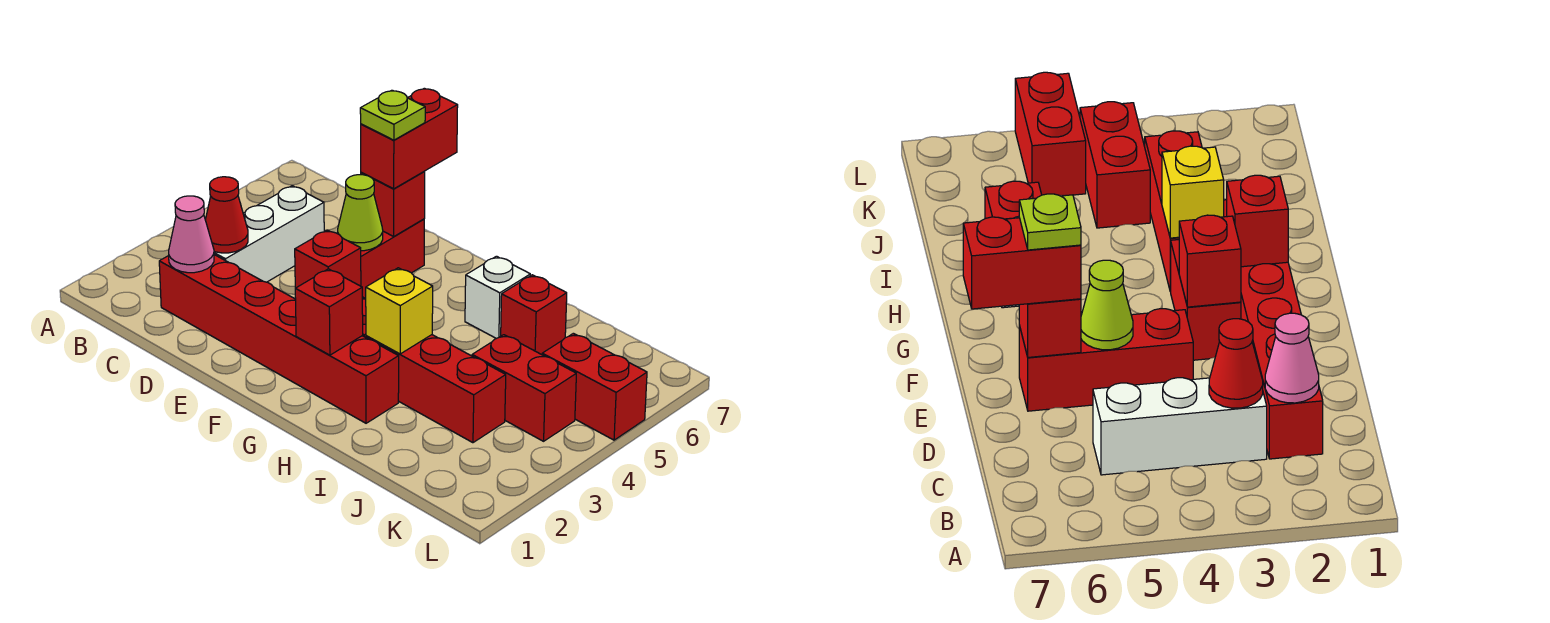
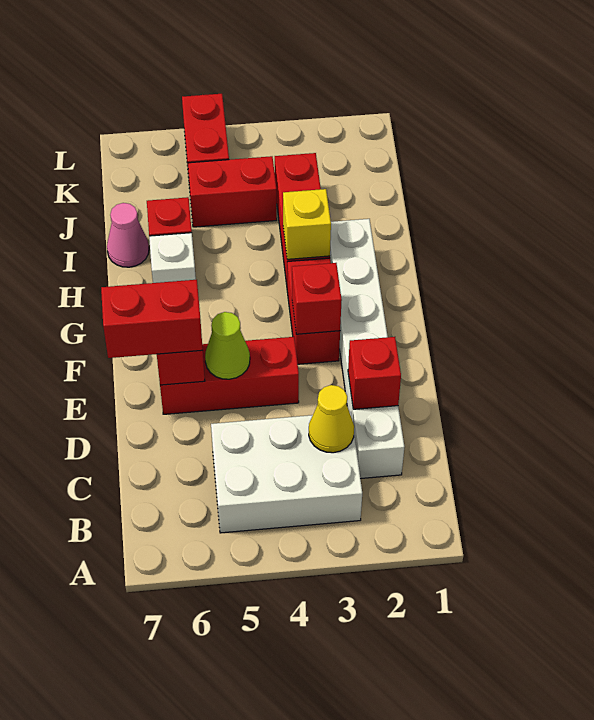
red brick C2:H2 level 1 -> white brick C2:H2 level 1
pink cone C2 level 2 -> pink cone I7 level 1
white brick C3:C5 level 1 -> white brick B3:C5 level 1
red cone C3 level 2 -> yellow cone C3 level 2
lime plate E6 level 4 -> none
red brick G2 level 2 -> red brick D2 level 2
red brick J4:K4 level 1 -> red brick J4:J5 level 1

